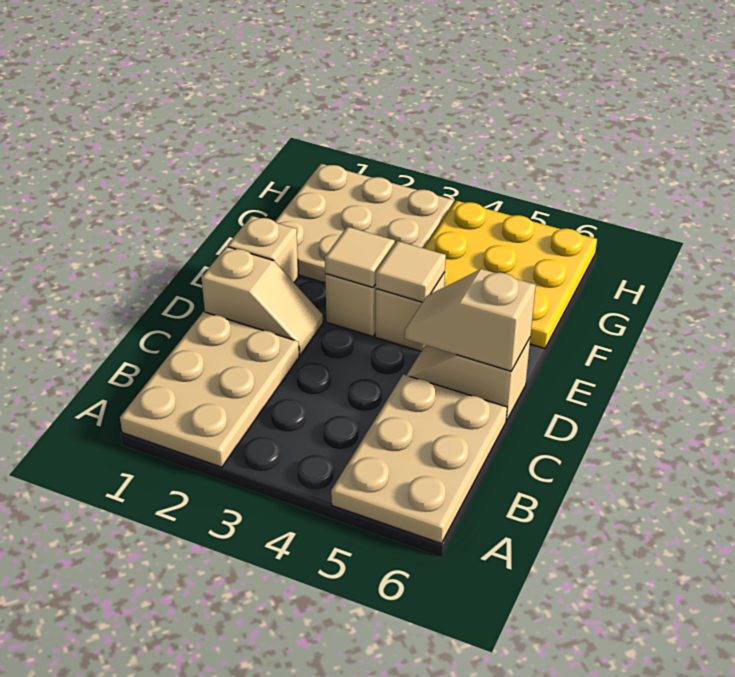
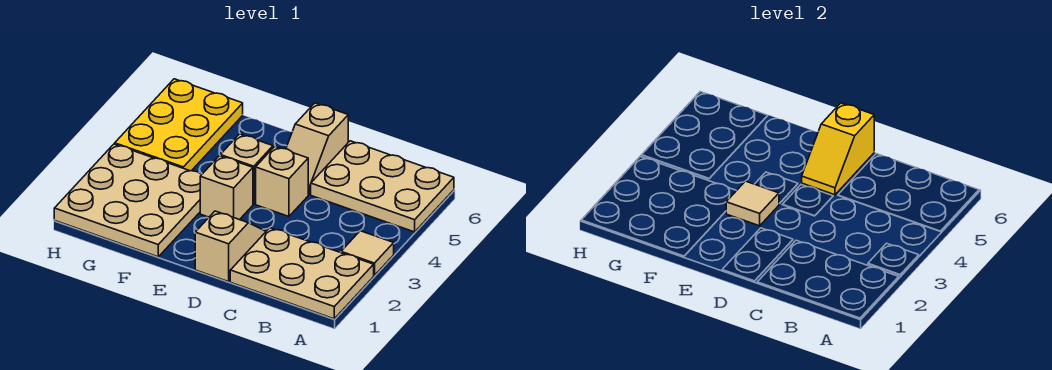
tan slope D5:D6 level 2 top 6 -> yellow slope D5:D6 level 2 top 6
tan brick E1 level 1 -> tan brick D4 level 1
tan tile E4 level 2 -> tan tile A3 level 1
yellow plate F4:H6 level 1 -> yellow plate G4:H6 level 1

